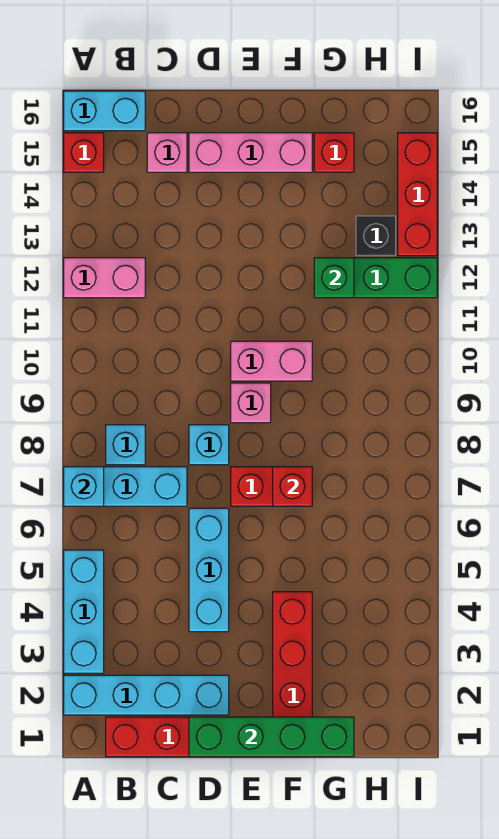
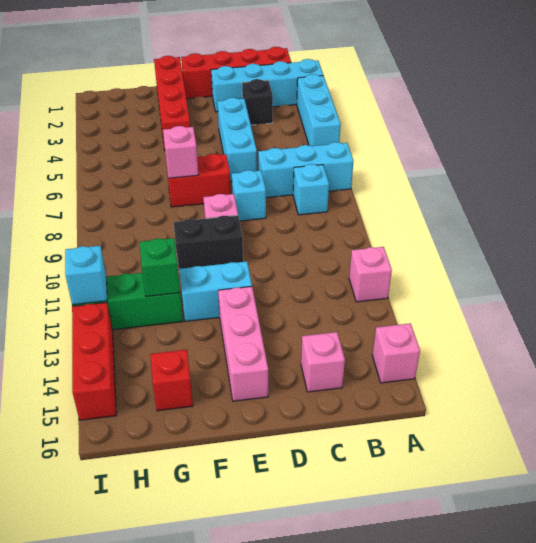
cyan brick A7 level 2 -> cyan brick I12 level 2
pink brick A12:B12 level 1 -> pink brick A12 level 1
red brick A15 level 1 -> pink brick A15 level 1
cyan brick A16:B16 level 1 -> cyan brick E12:F12 level 1
green brick D1:G1 level 2 -> none
pink brick D15:F15 level 1 -> pink brick E13:E15 level 1
pink brick E10:F10 level 1 -> black brick E10:F10 level 1
red brick F7 level 2 -> pink brick F7 level 2
black brick H13 level 1 -> black brick C3 level 1

